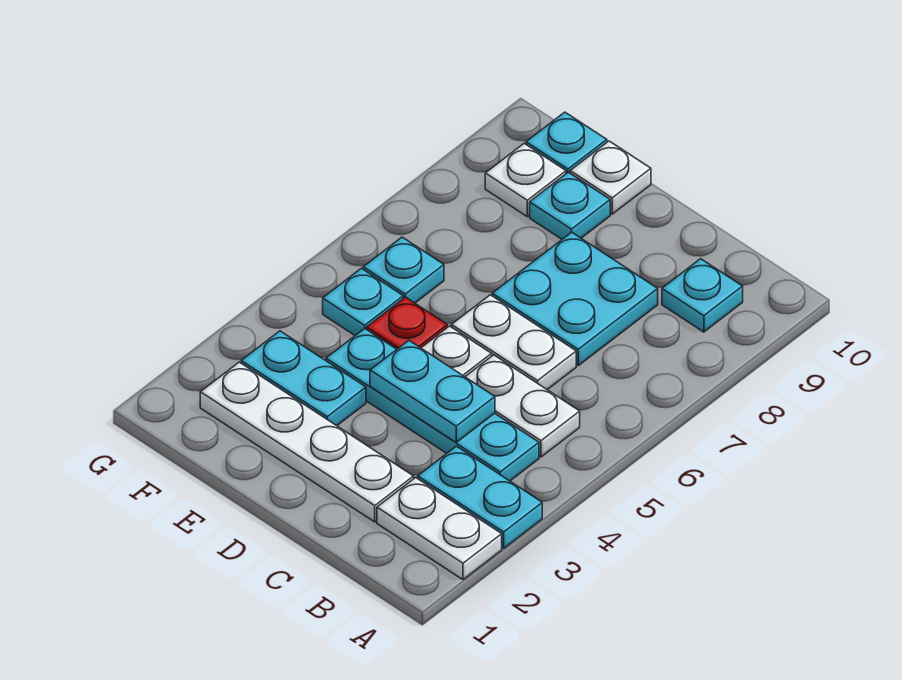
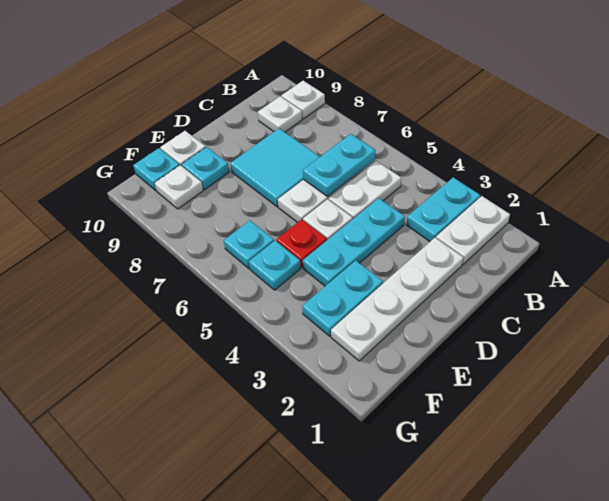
none -> white plate A9 level 1
cyan plate B4:E4 level 1 -> cyan plate C4:E4 level 1
cyan plate B9 level 1 -> white plate B9 level 1
cyan plate C4:D4 level 2 -> cyan plate B6:C6 level 2
cyan plate C7:D8 level 1 -> cyan tile C7:D8 level 1

